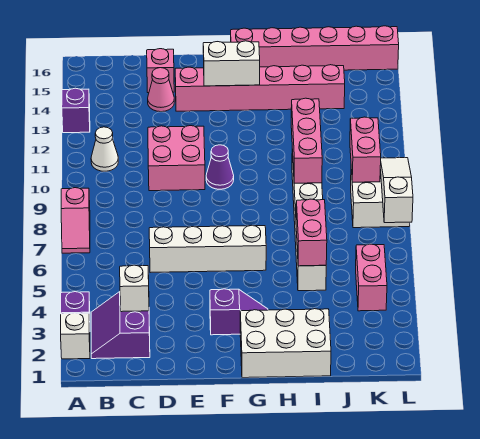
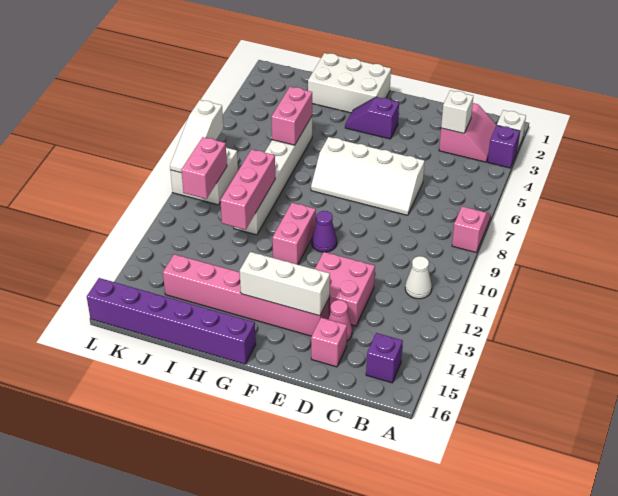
purple brick A13 level 1 -> purple brick B15 level 1
purple slope B2:C3 level 1 top C -> pink slope B2:C3 level 1 top C
pink brick D10:E11 level 1 -> pink brick D12:E13 level 1
white brick F14:G14 level 2 -> white brick E14:G14 level 2
pink brick G16:L16 level 1 -> purple brick G16:L16 level 1
pink brick K4:K5 level 1 -> pink brick G10:G11 level 1

